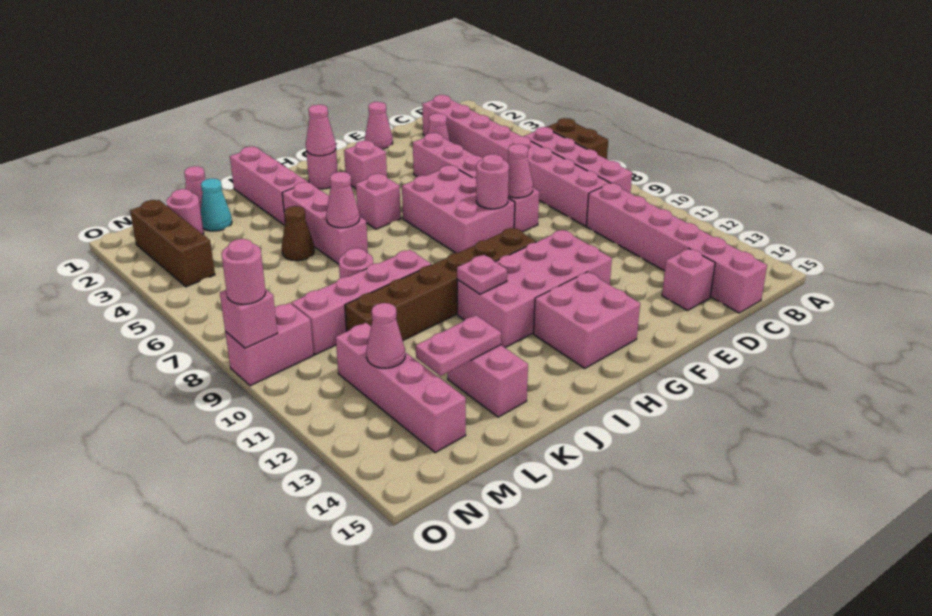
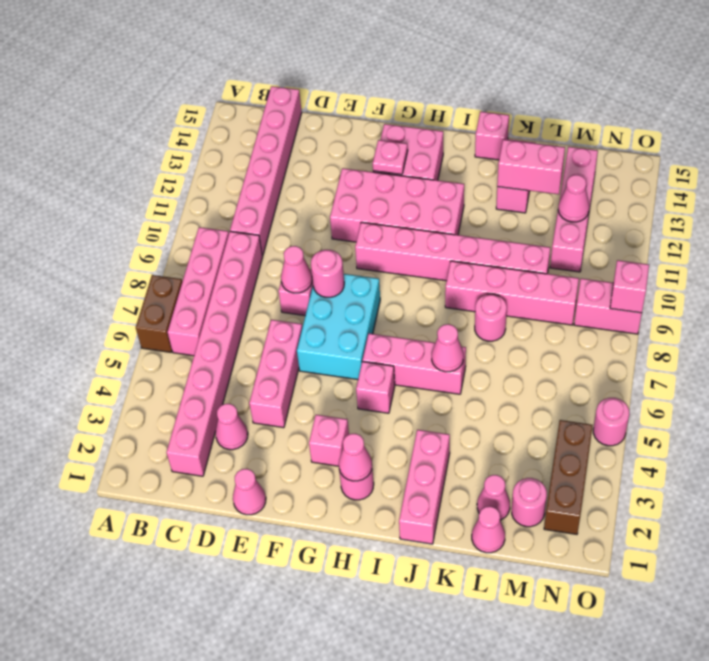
pink brick D14 level 1 -> pink brick J15 level 1
pink brick F6:G8 level 1 -> cyan brick F6:G8 level 1
brown brick G10:L10 level 1 -> pink brick G10:L10 level 1
pink plate I11 level 2 -> pink plate G13 level 2
pink brick J4:J6 level 1 -> pink brick H6:J6 level 1
brown cone K5 level 1 -> none
pink plate K13:L13 level 2 -> pink brick K13:L13 level 2
cyan cone L2 level 1 -> pink cone L2 level 1
pink round brick O9 level 3 -> pink round brick O5 level 1

